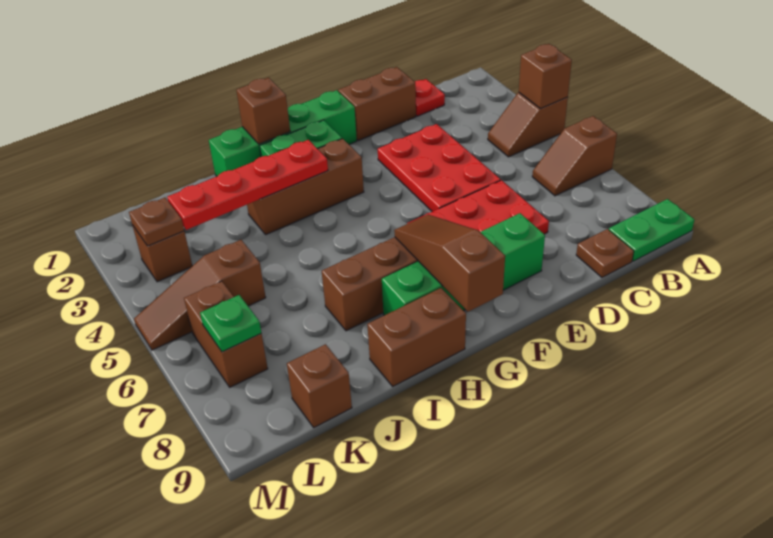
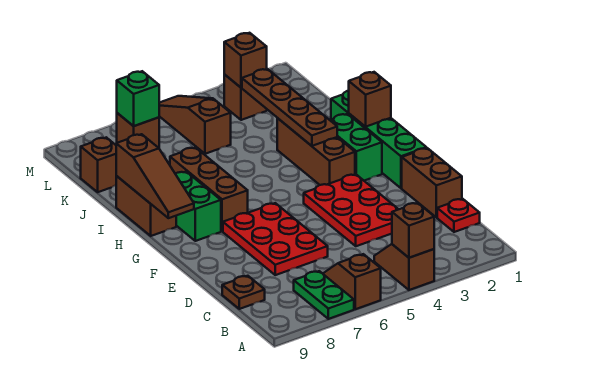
green plate A9:B9 level 1 -> green plate A7:B7 level 1
red plate D3:E5 level 1 -> red plate D3:F4 level 1
green brick E8:H8 level 1 -> green brick G8:H8 level 1
brown slope G7:G9 level 2 top 9 -> brown slope G9:I9 level 2 top I
red plate H3:K3 level 2 -> brown plate H3:K3 level 2
brown plate L3 level 2 -> brown brick L3 level 2
brown brick L6:L7 level 1 -> brown brick L7 level 1
green plate L7 level 2 -> green brick L7 level 2

